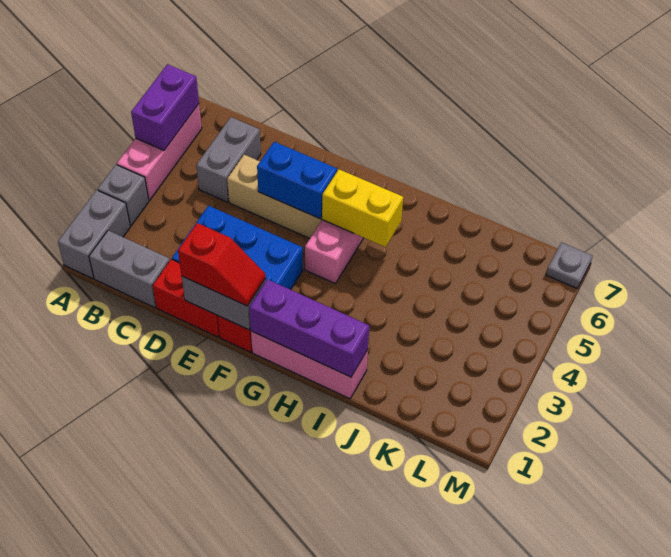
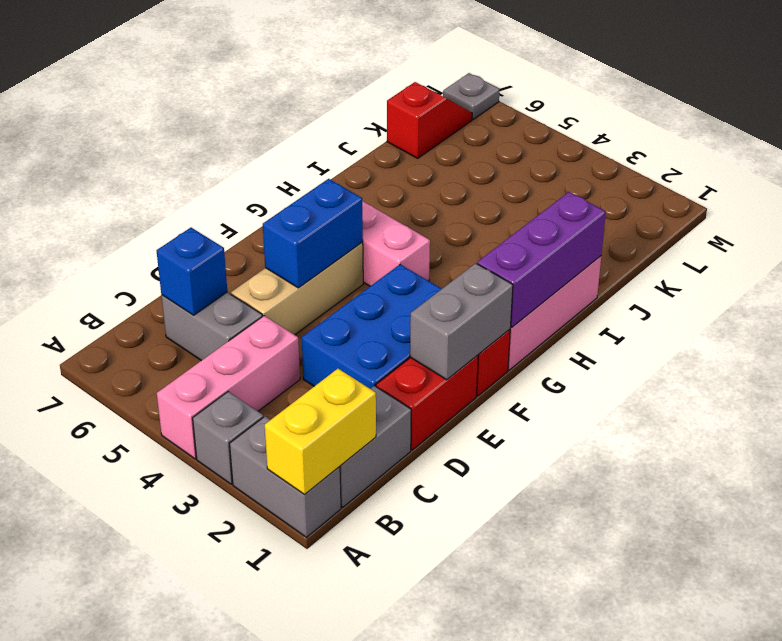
pink brick A4:A6 level 1 -> pink brick A4:C4 level 1
purple brick A5:A6 level 2 -> none
none -> blue brick C6 level 2
red slope E1:F1 level 3 top E -> red slope K7:L7 level 1 top K
yellow brick G5:H5 level 2 -> yellow brick A1:B1 level 2

